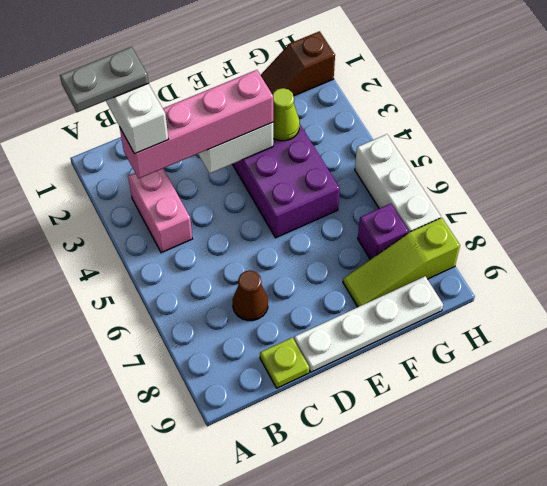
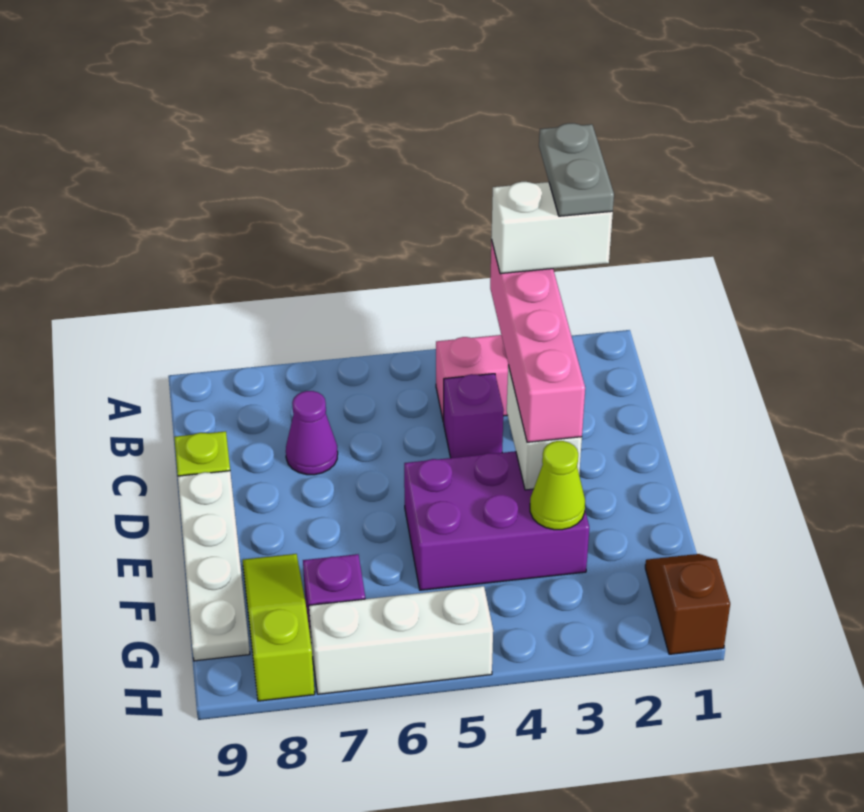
none -> purple brick C4 level 1
brown cone C7 level 1 -> purple cone C7 level 1

